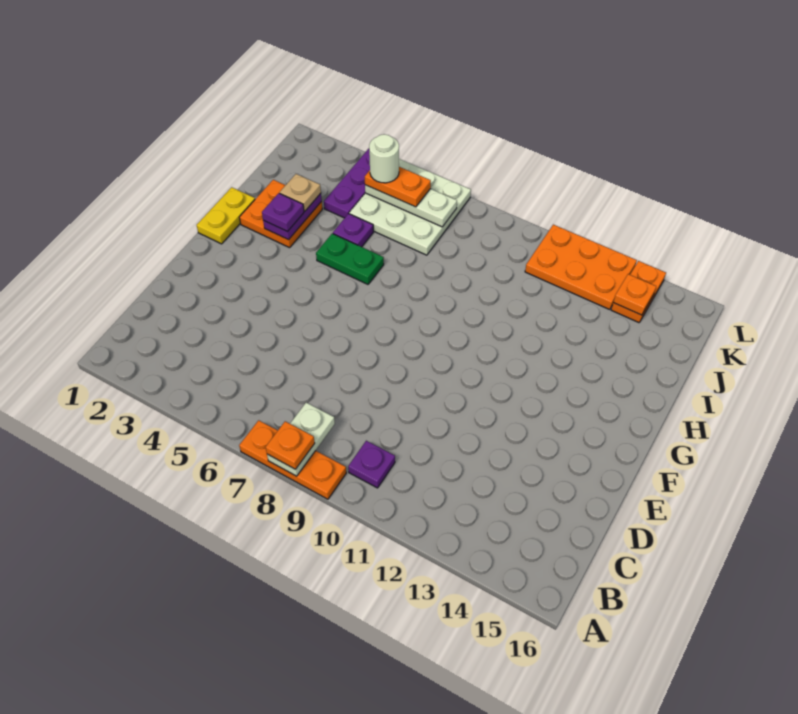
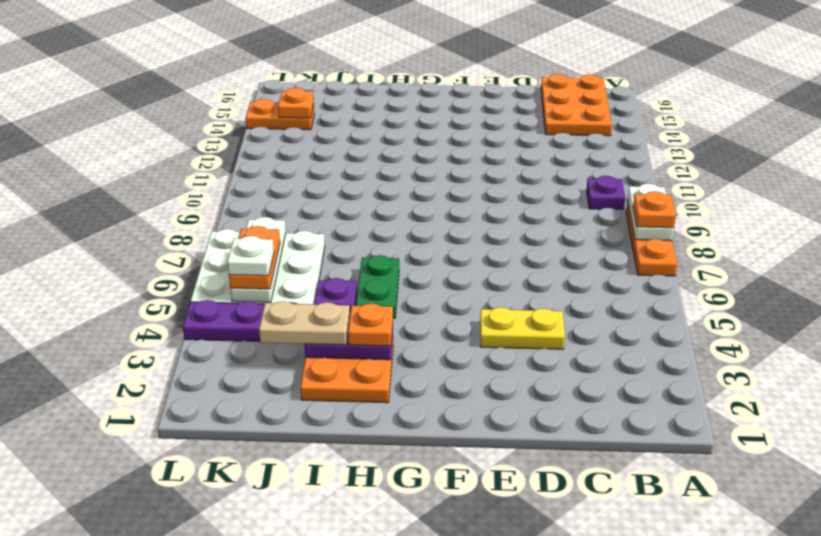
white plate A8:B8 level 2 -> white plate A8:A9 level 2
yellow plate G1:H1 level 1 -> yellow plate D4:E4 level 1
purple plate H3 level 3 -> orange plate H3 level 3
tan plate I3 level 3 -> tan plate I3:J3 level 3
white round brick K5 level 4 -> white plate K5 level 4
orange plate K11:L13 level 1 -> orange plate B14:C16 level 1

